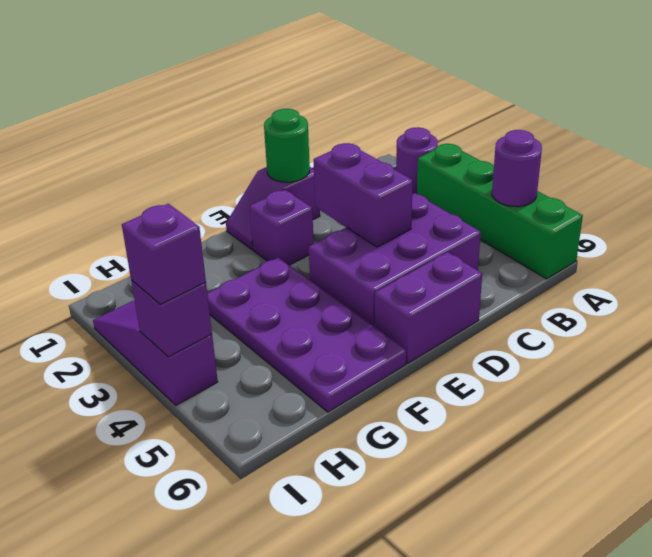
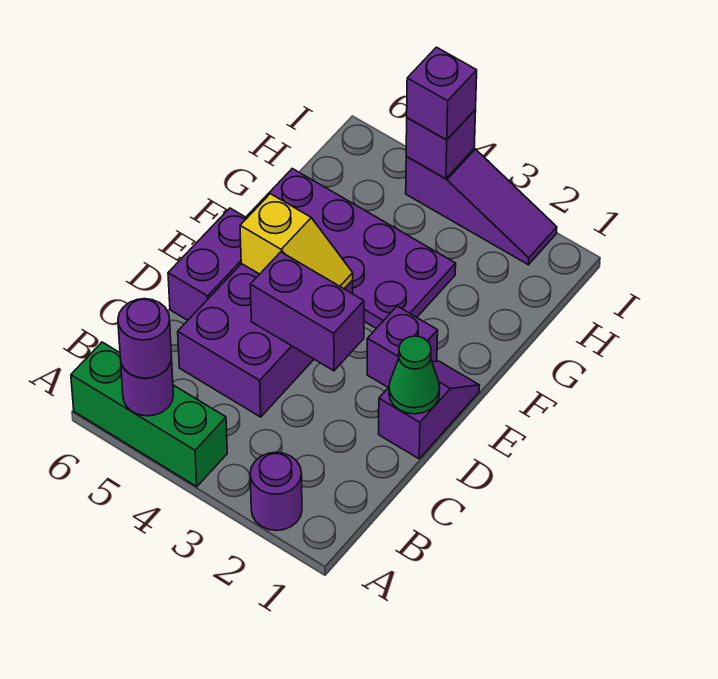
green brick A3:A6 level 1 -> green brick A4:A6 level 1
none -> purple round brick A5 level 3
green round brick D1 level 2 -> green cone D1 level 2
none -> yellow slope E4:E5 level 2 top 5

